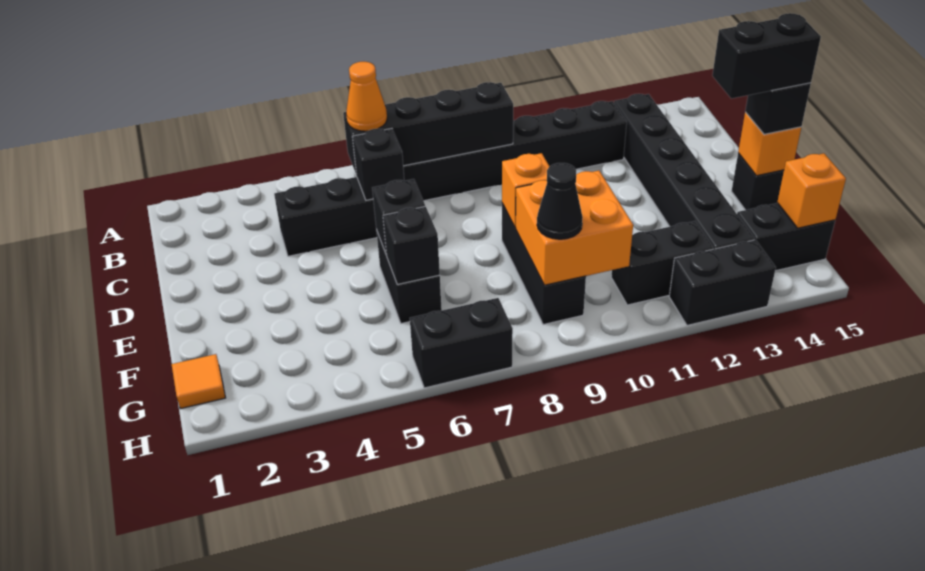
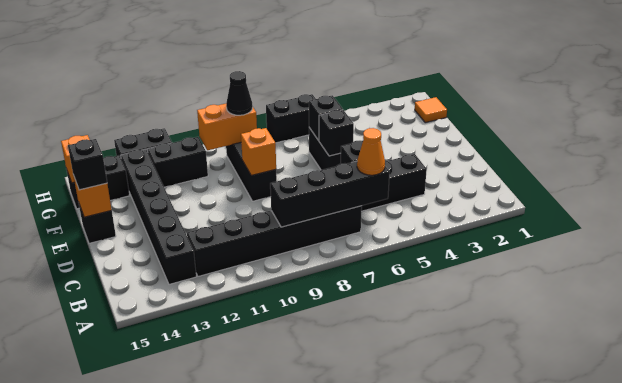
black brick E14:E15 level 4 -> none
orange brick F9:G10 level 2 -> orange brick G9:G10 level 2

